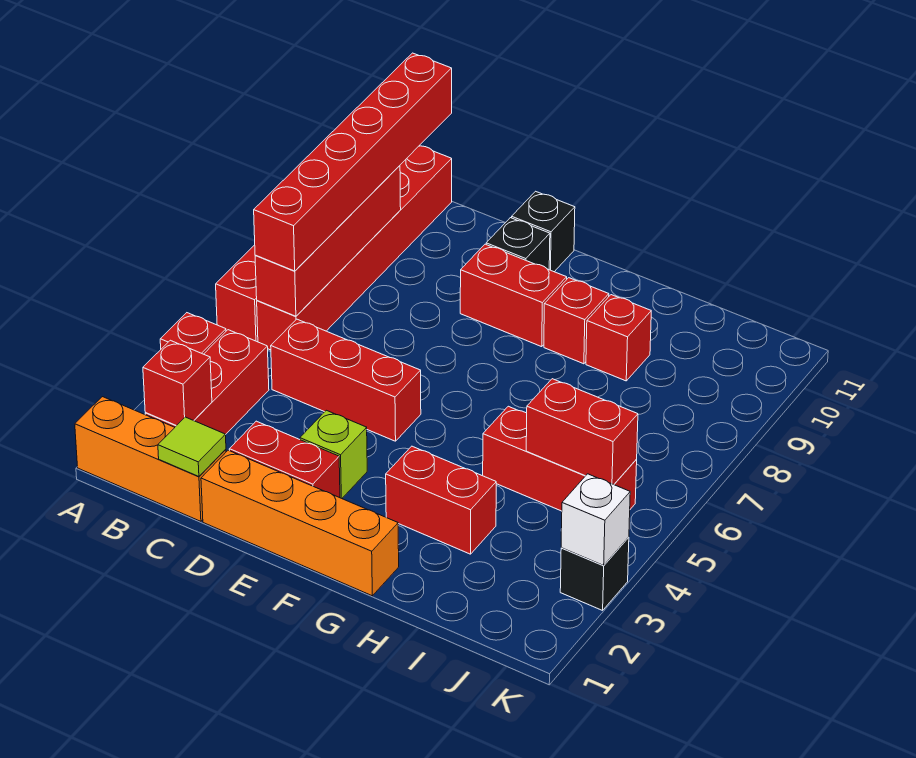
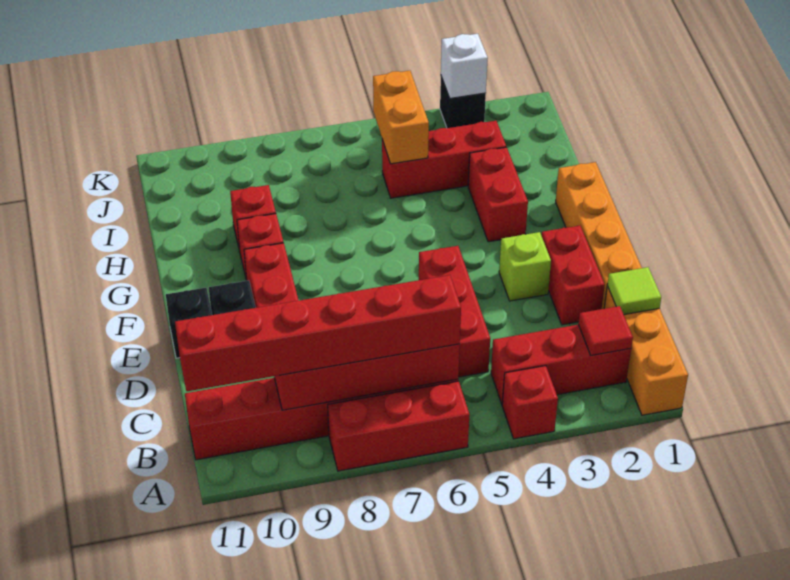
red brick B2 level 2 -> red tile B2 level 2
red brick H5:J5 level 1 -> red brick I3:I5 level 1
red brick I5:J5 level 2 -> orange brick I5:J5 level 2

